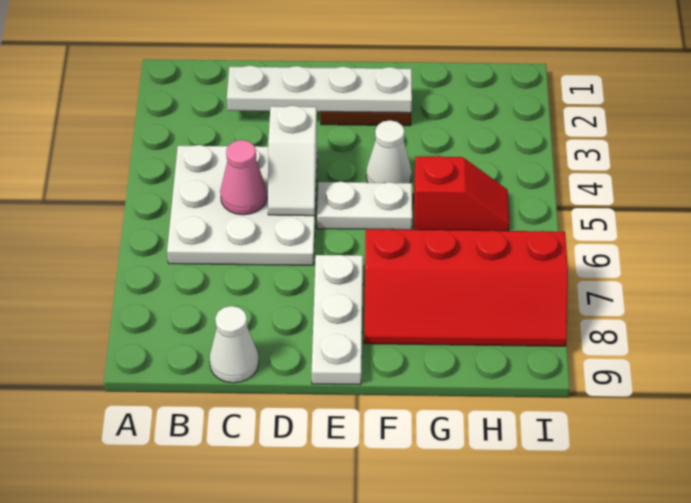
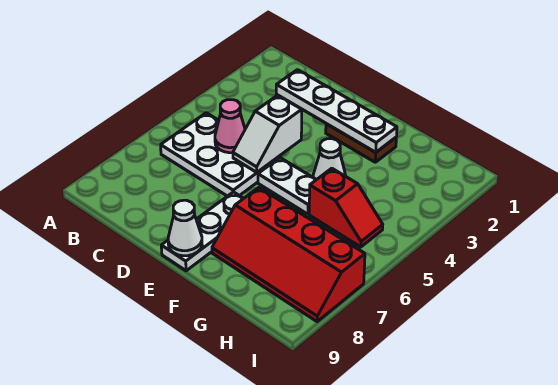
white plate B4:D6 level 1 -> white plate B5:D6 level 1
white cone C9 level 1 -> white cone E9 level 2

